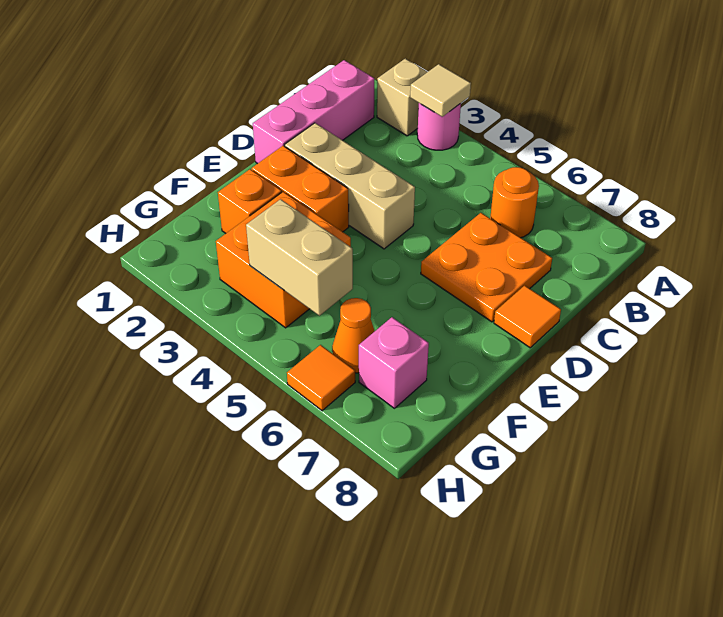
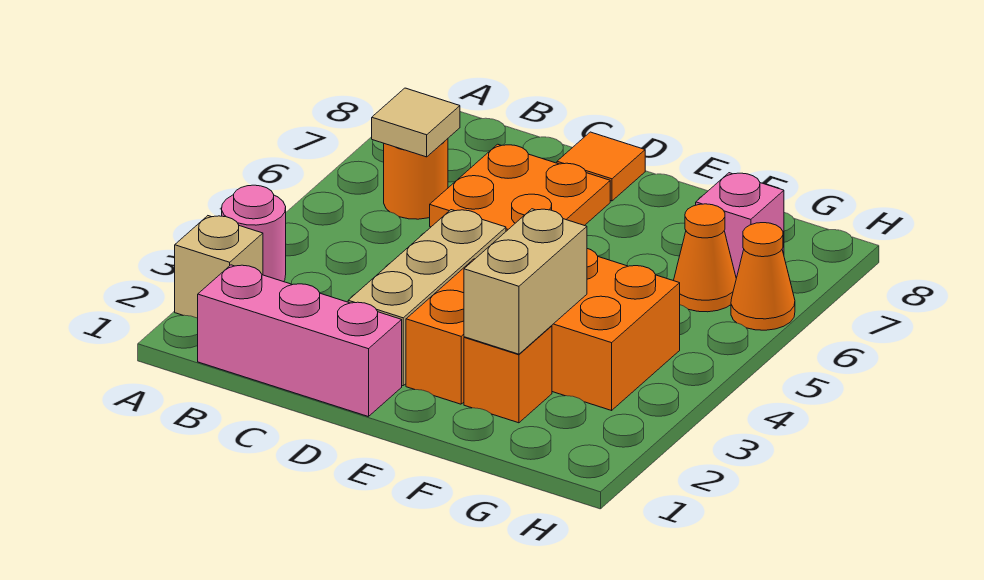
tan tile A3 level 2 -> tan tile B6 level 2
tan brick G4:G5 level 2 -> tan brick F2:F3 level 2
orange tile H6 level 1 -> orange cone H6 level 1

